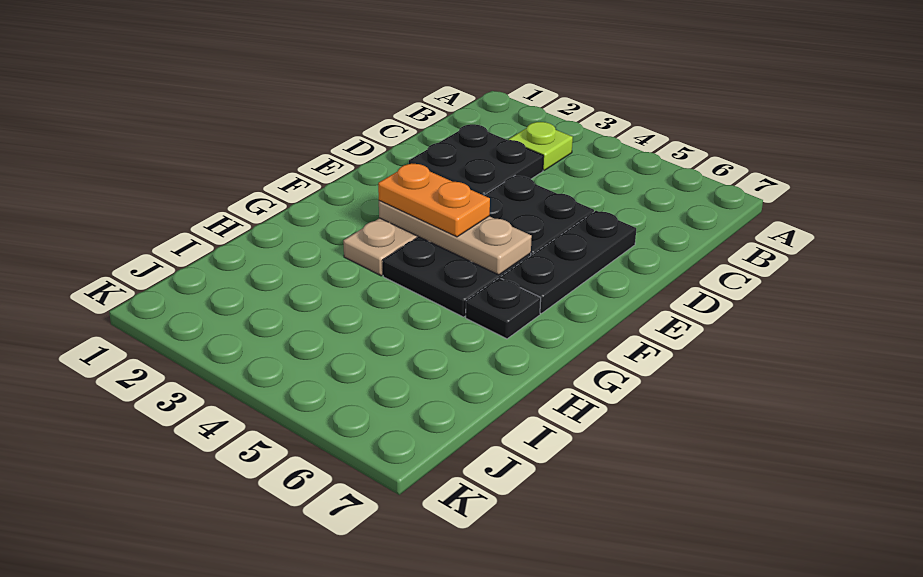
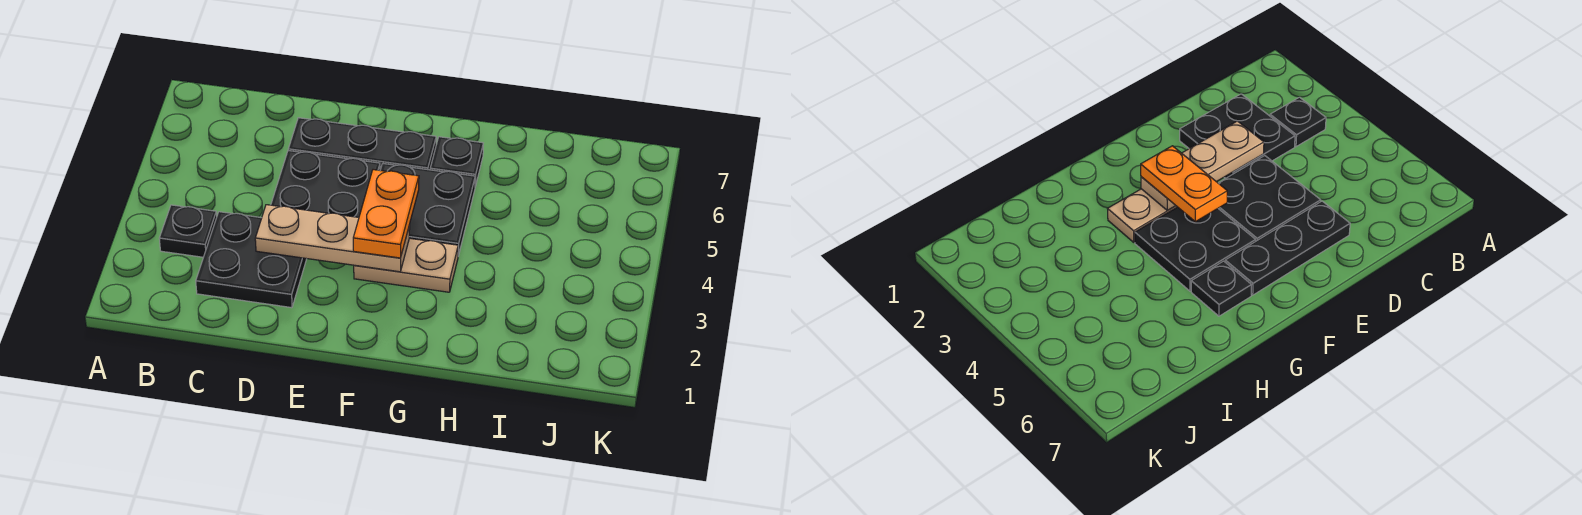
lime plate B3 level 1 -> black plate B3 level 1
tan plate F3:F5 level 2 -> tan plate D3:F3 level 2

